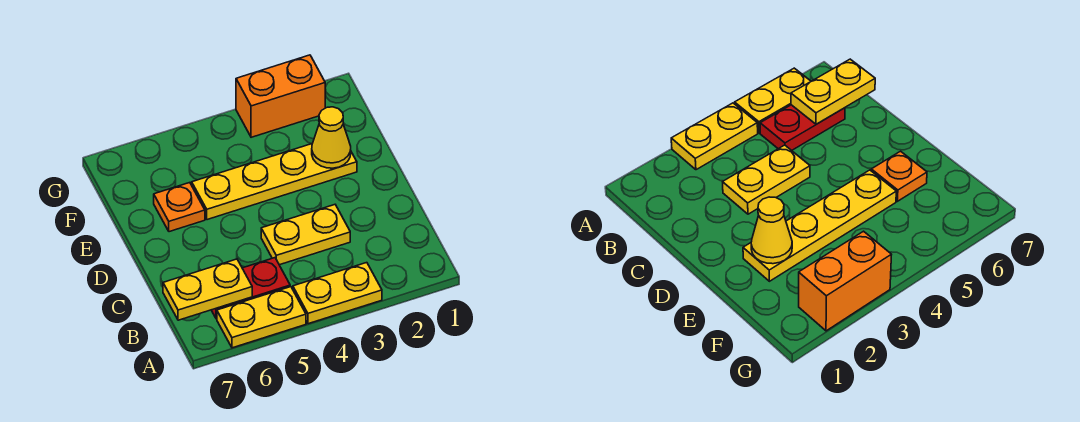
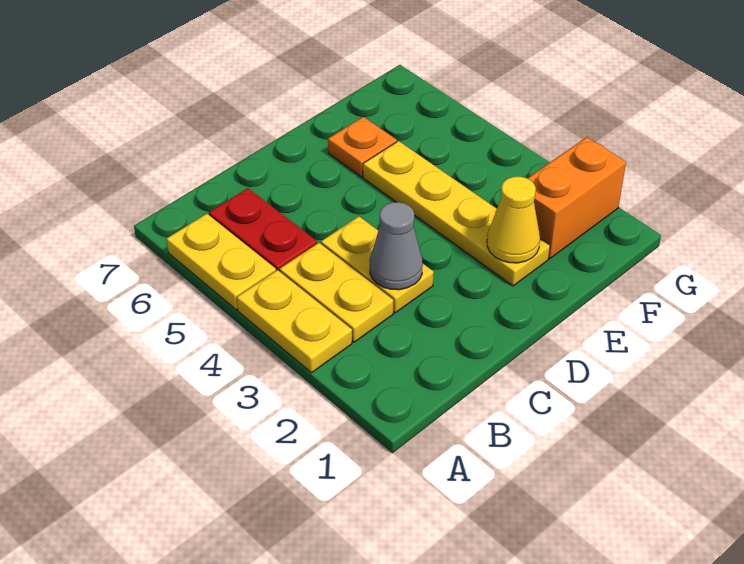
yellow plate B6:B7 level 2 -> yellow plate B3:B4 level 1
none -> grey cone C3 level 2
orange brick G2:G3 level 1 -> orange brick F2:G2 level 1

